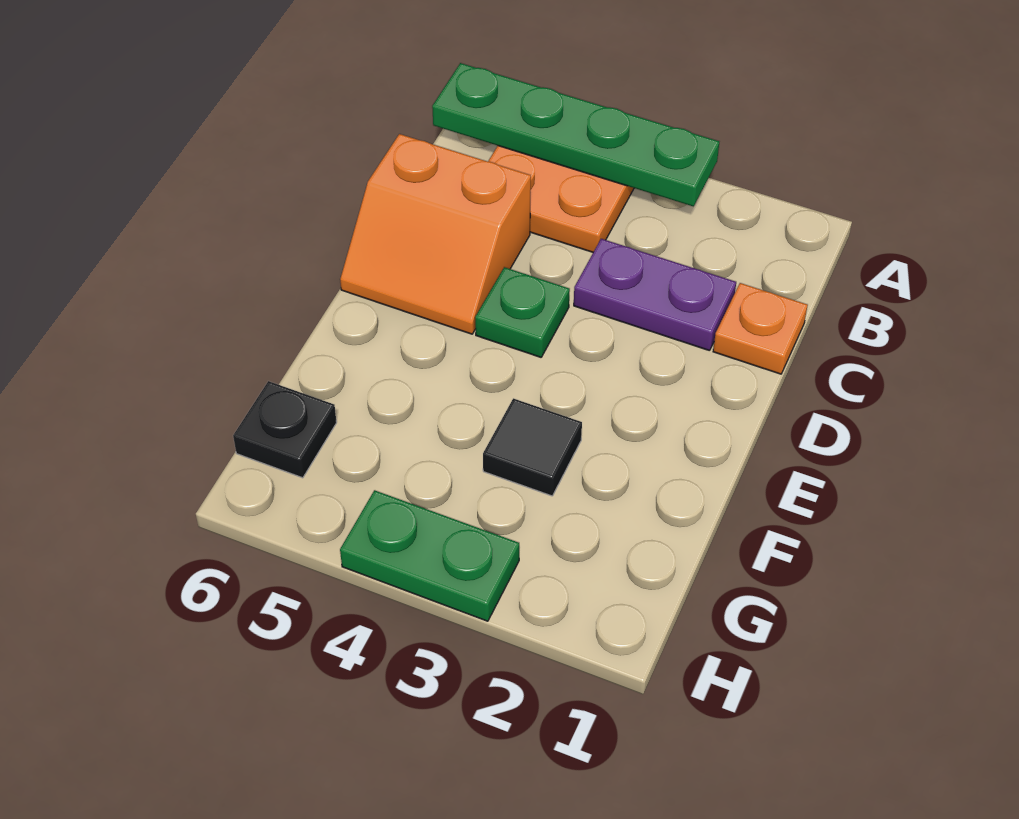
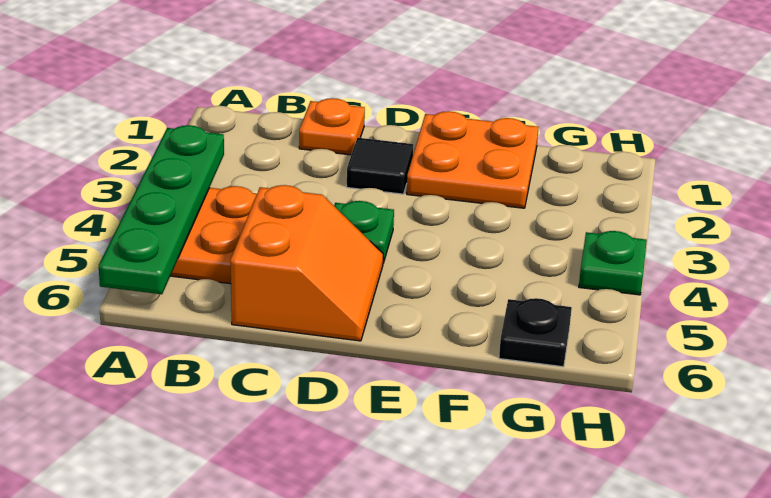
purple plate C2:C3 level 1 -> none
none -> orange plate E1:F2 level 1
black tile F3 level 1 -> black tile D2 level 1
green plate H3:H4 level 1 -> green plate H4 level 1

